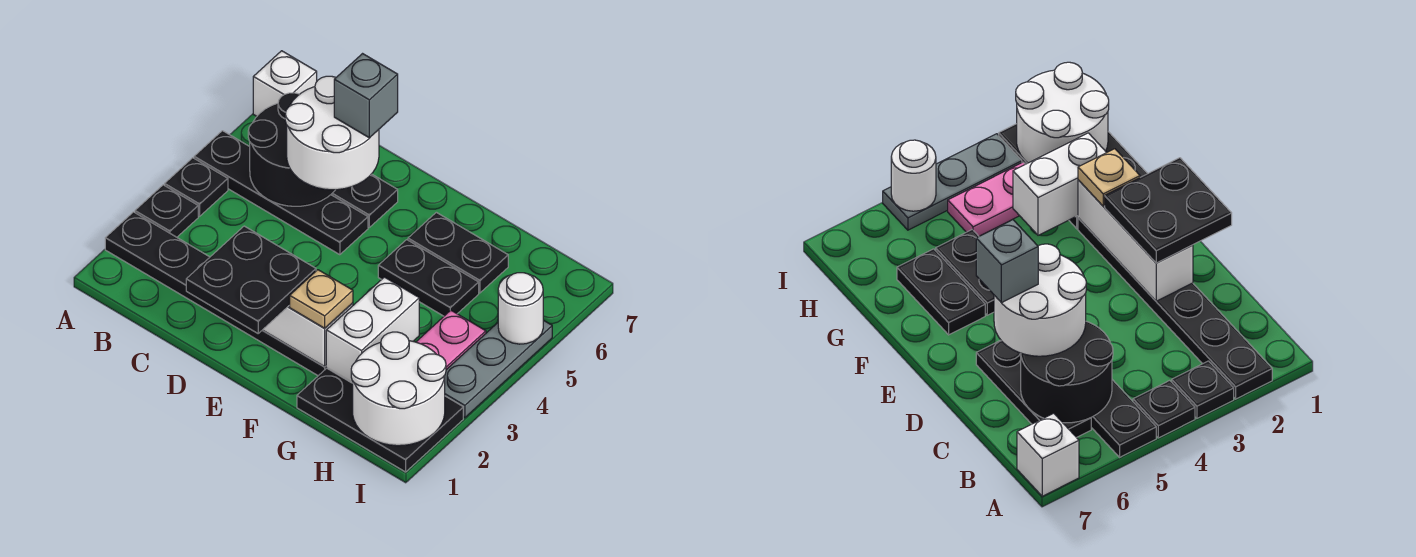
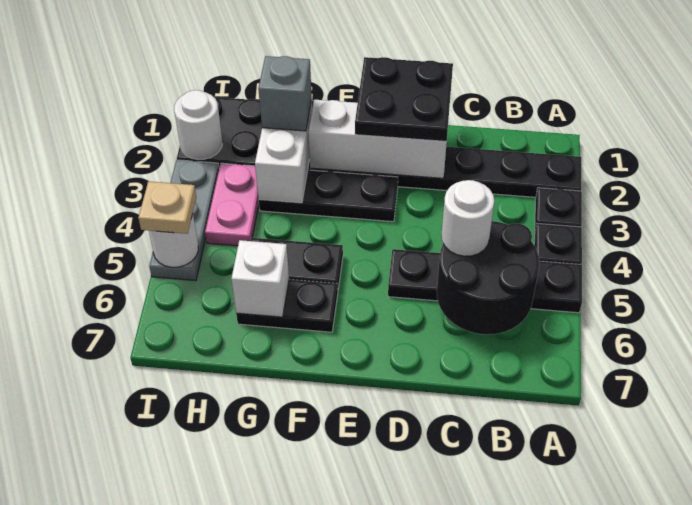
white brick A7 level 1 -> white brick G6 level 2
black plate B6:D6 level 1 -> black plate E3:G3 level 1
white round brick C5:D6 level 3 -> white round brick C5 level 3
grey brick D6 level 4 -> grey brick G2 level 3
tan plate F2 level 3 -> tan plate I5 level 3
white round brick H1:I2 level 2 -> white round brick I2 level 2

